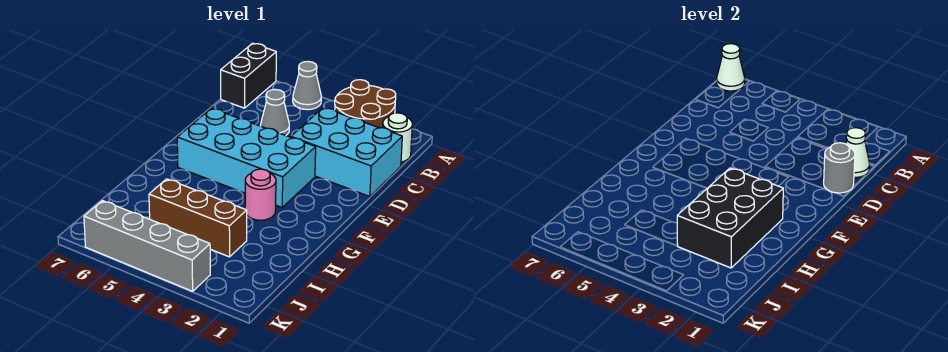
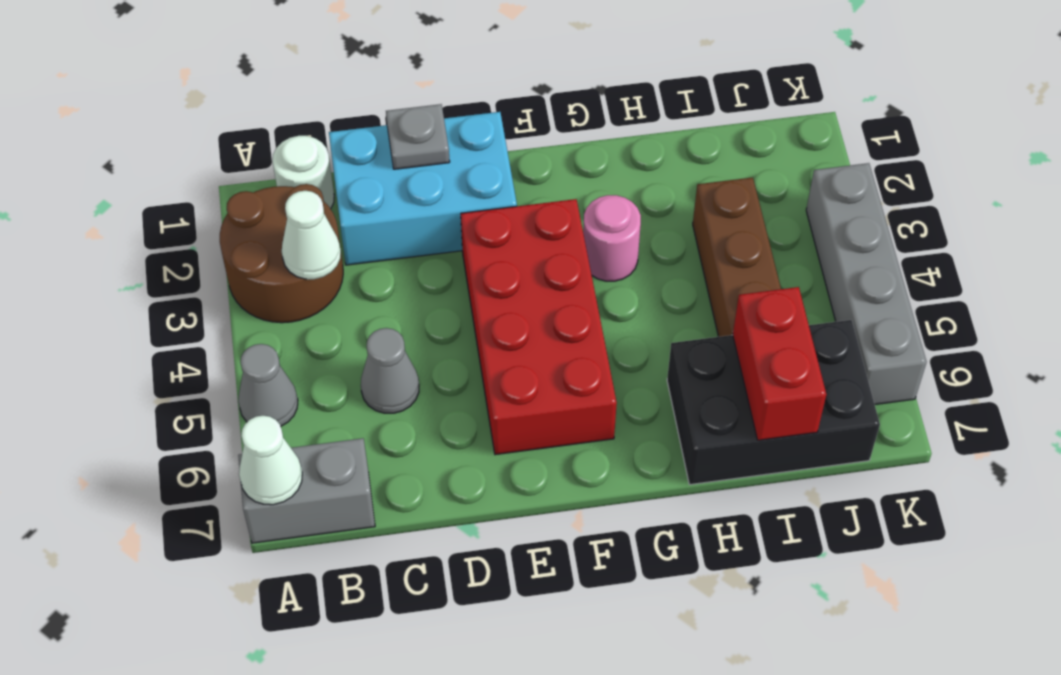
black brick A7:B7 level 1 -> grey brick A7:B7 level 1
cyan brick C1:D3 level 1 -> cyan brick C1:E2 level 1
white cone C1 level 2 -> white cone B3 level 2
grey round brick D1 level 2 -> grey plate D1 level 2
cyan brick E3:F6 level 1 -> red brick E3:F6 level 1
black brick G2:I3 level 2 -> black brick H6:J7 level 1
none -> red brick I6:I7 level 2

